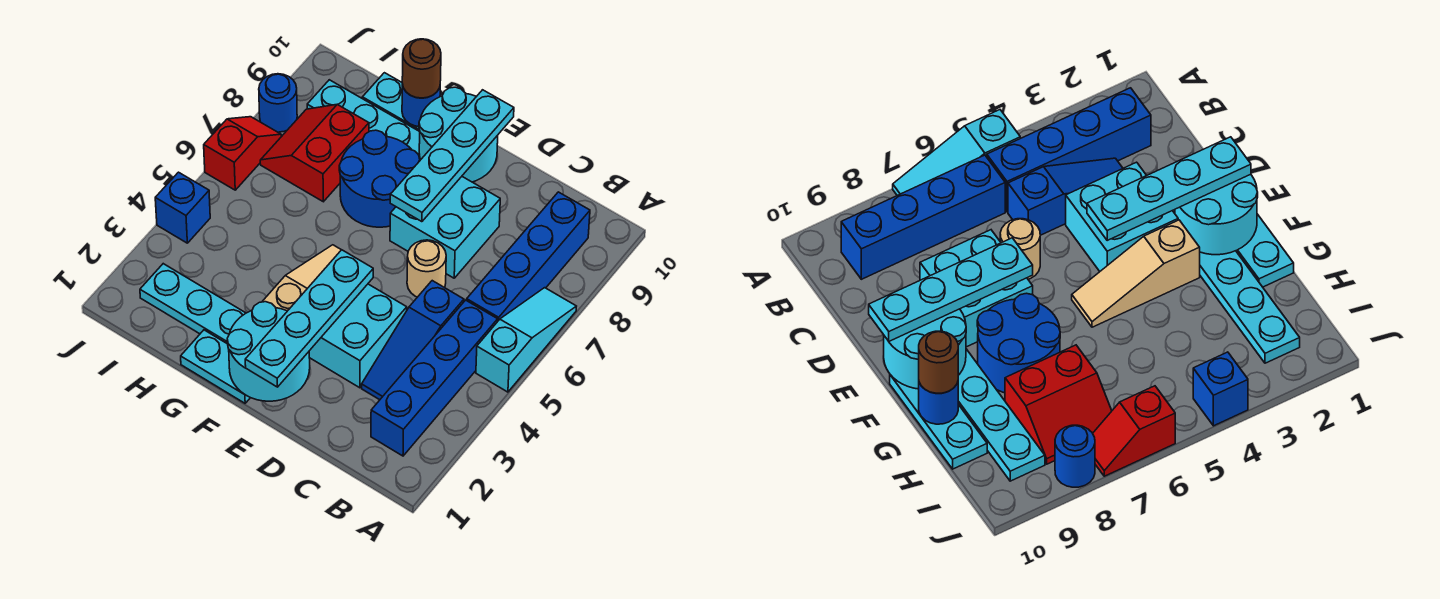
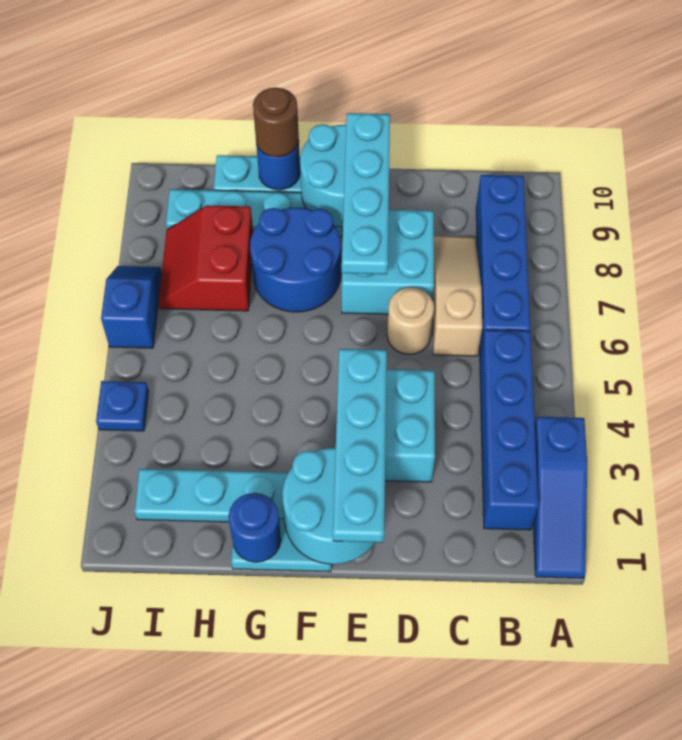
cyan slope A5:A7 level 1 top 5 -> none
blue slope C3:C5 level 1 top 5 -> blue slope A1:A3 level 1 top 3
tan slope F3:F5 level 1 top 3 -> tan slope C6:C8 level 1 top 6
blue brick J4 level 1 -> blue plate J4 level 1
red slope J6:J7 level 1 top 6 -> blue slope J6:J7 level 1 top 6
blue round brick J8 level 1 -> blue round brick G1 level 2

